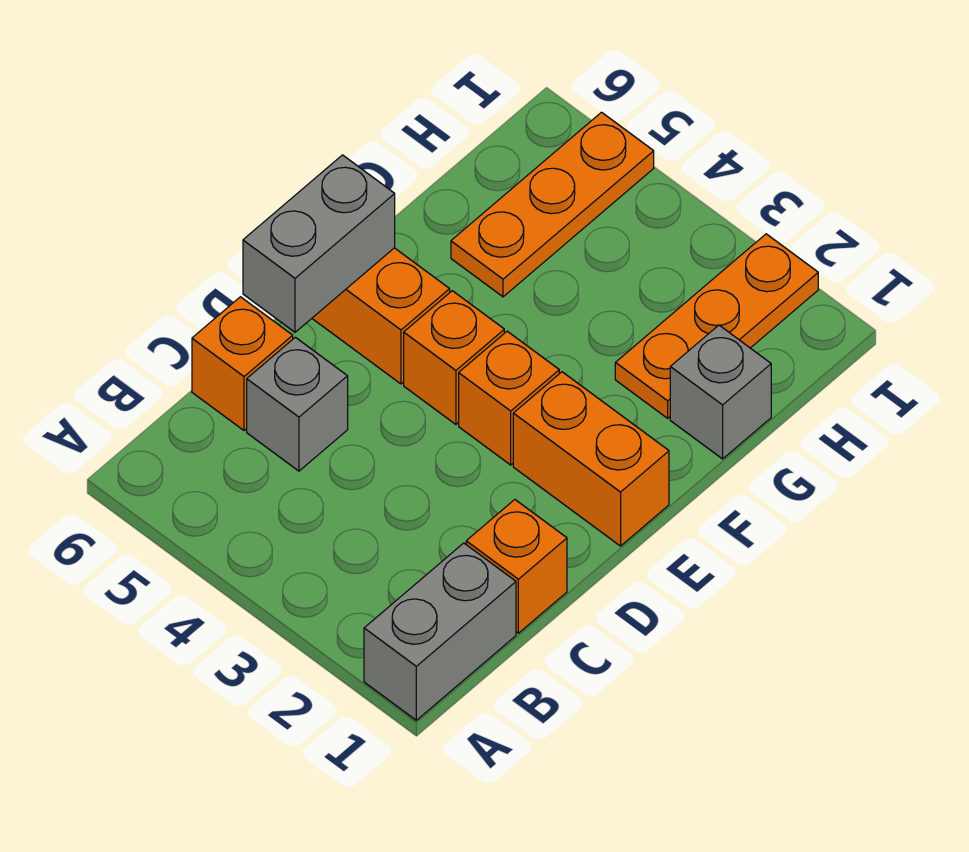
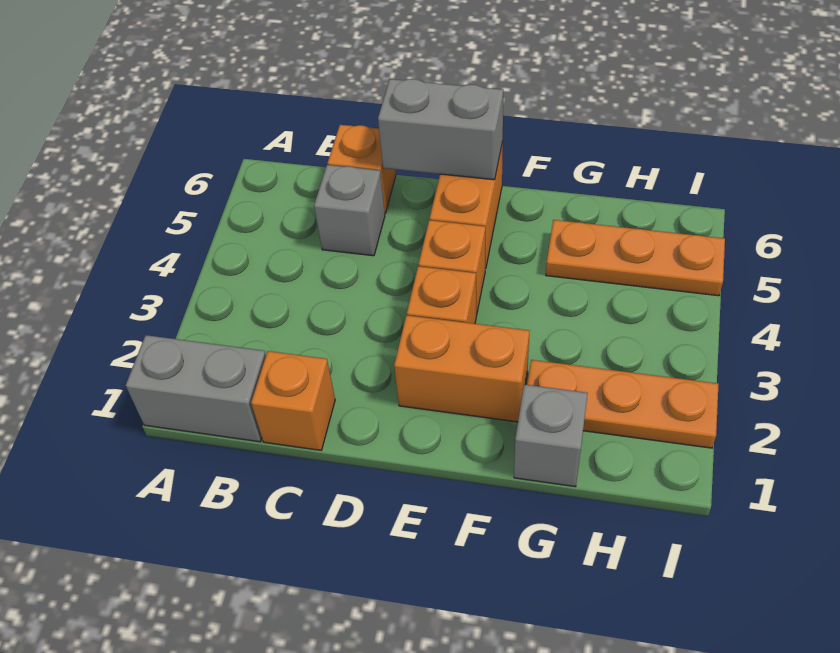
orange brick E1:E2 level 1 -> orange brick E2:F2 level 1

